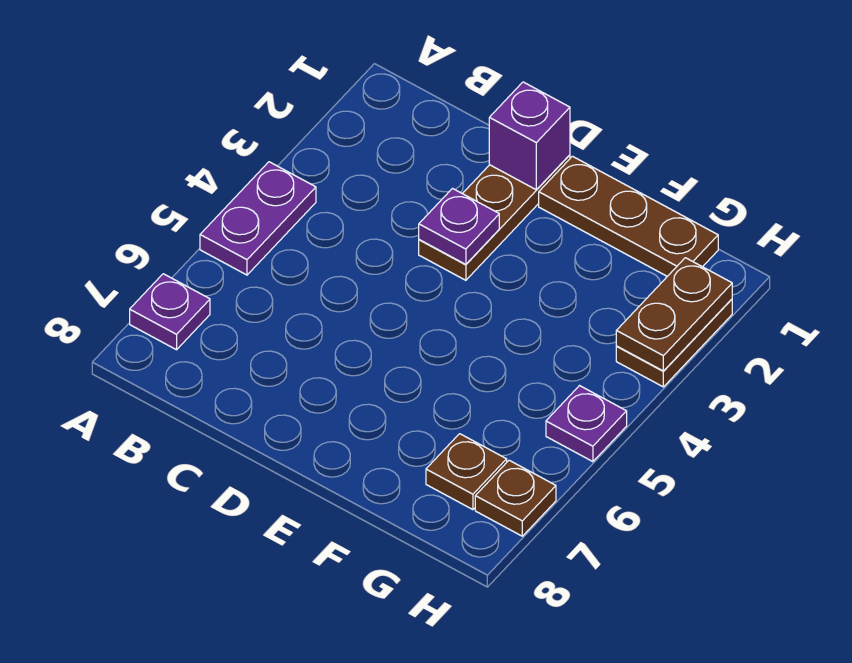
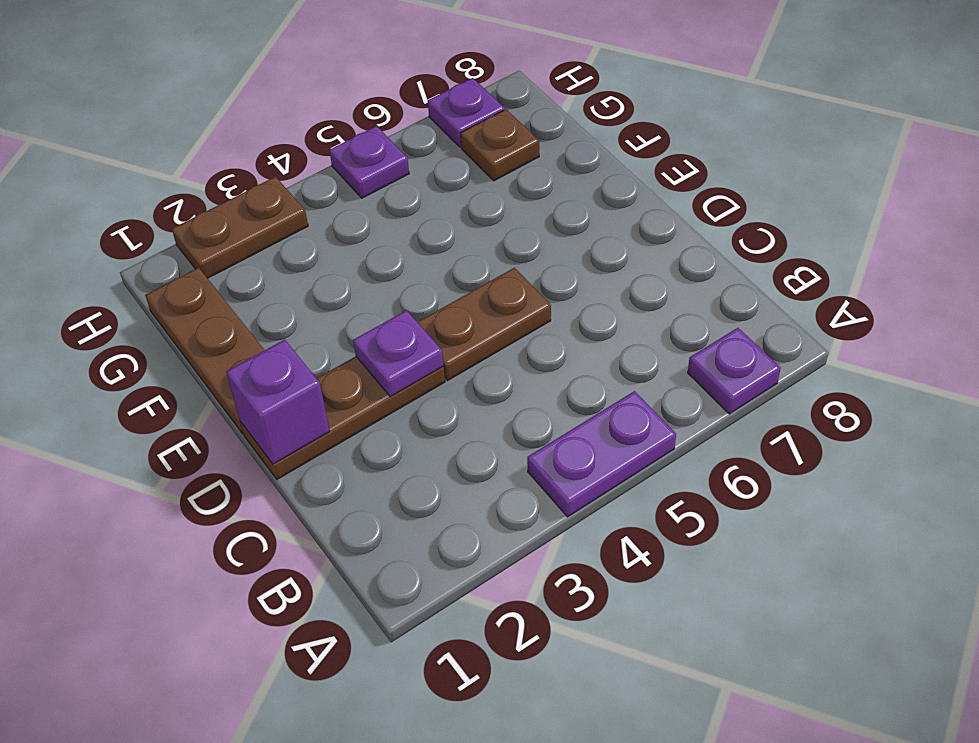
brown plate H2:H3 level 2 -> brown plate D4:D5 level 1
brown plate H7 level 1 -> purple plate H7 level 1

